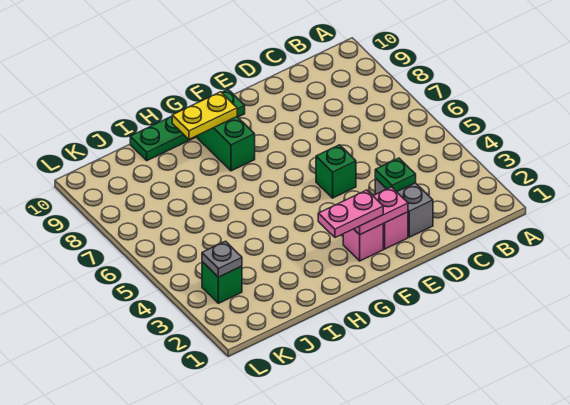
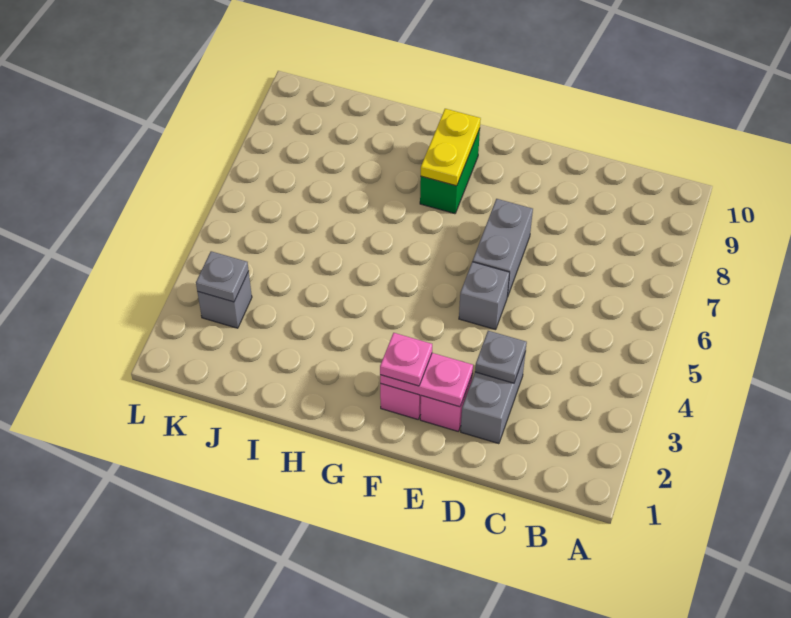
green plate D3 level 2 -> grey plate D3 level 2
green brick E5 level 1 -> grey brick E5 level 1
none -> grey brick E6:E7 level 1
pink plate F2:G2 level 3 -> pink plate F2 level 3
green plate F10:I10 level 1 -> none
yellow plate G9:H9 level 2 -> yellow plate G8:G9 level 2
green brick K3 level 1 -> grey brick K3 level 1

